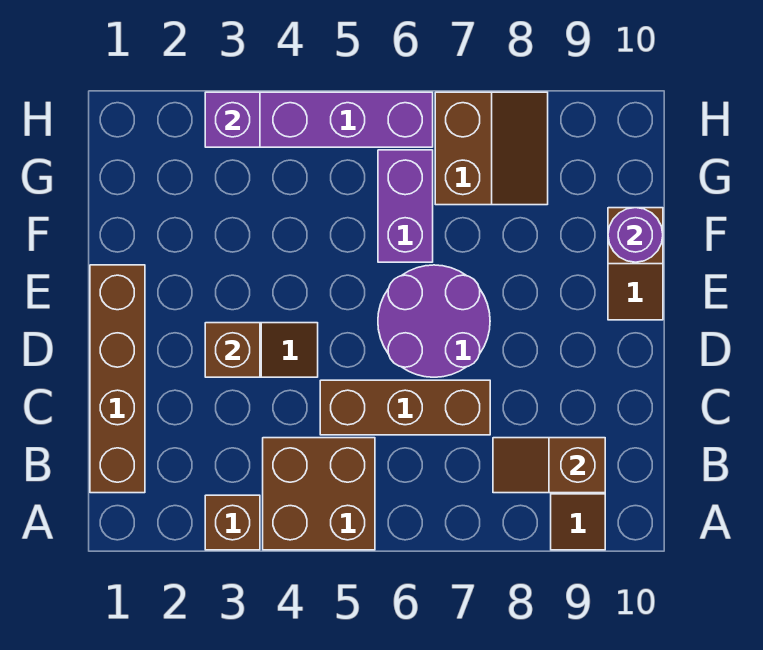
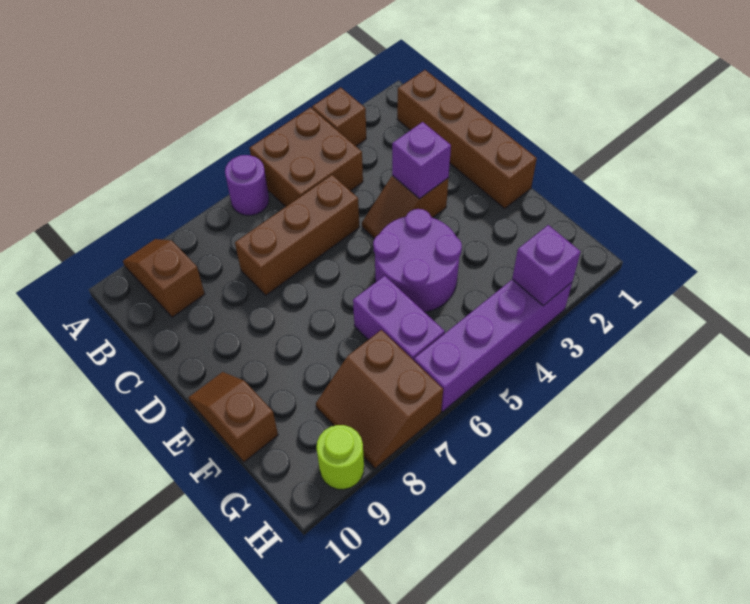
brown slope B8:B9 level 2 top 9 -> none
brown brick D3 level 2 -> purple brick D3 level 2
purple round brick D6:E7 level 1 -> purple round brick E4:F5 level 1
purple round brick F10 level 2 -> purple round brick A6 level 1
none -> lime round brick H9 level 1

